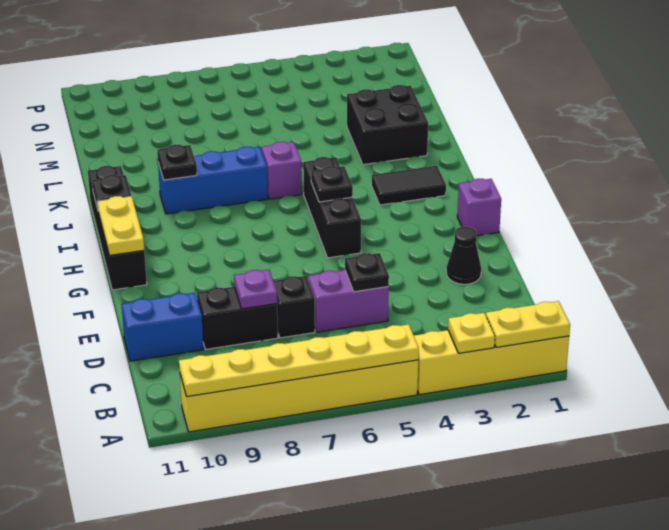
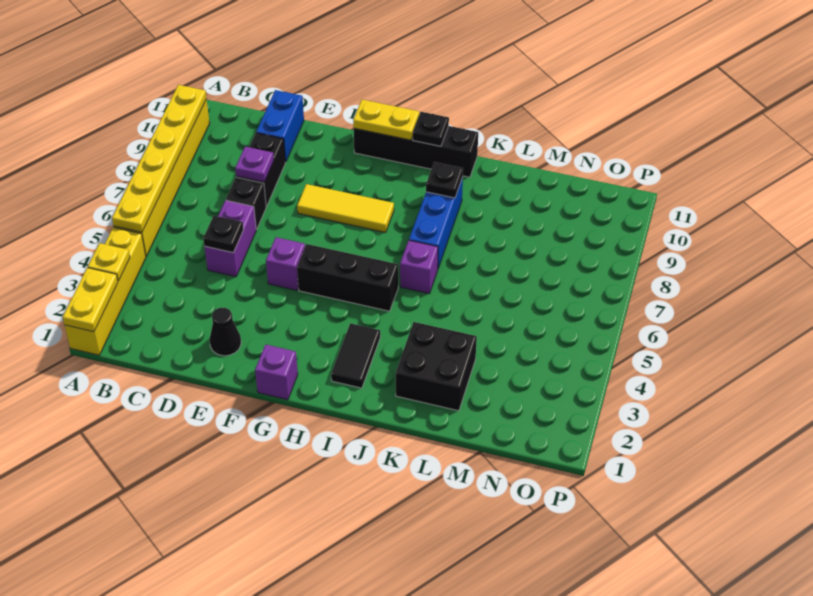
none -> purple brick F5 level 1
none -> yellow tile F8:H8 level 1
black plate H5 level 2 -> none

